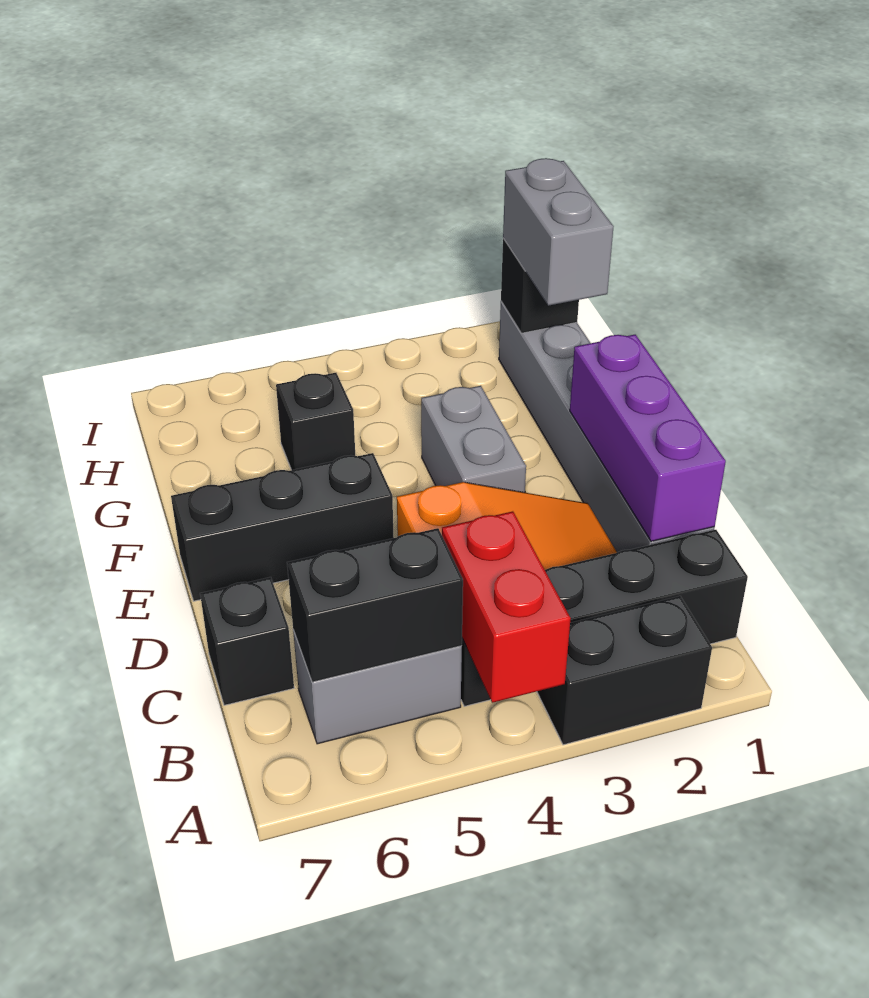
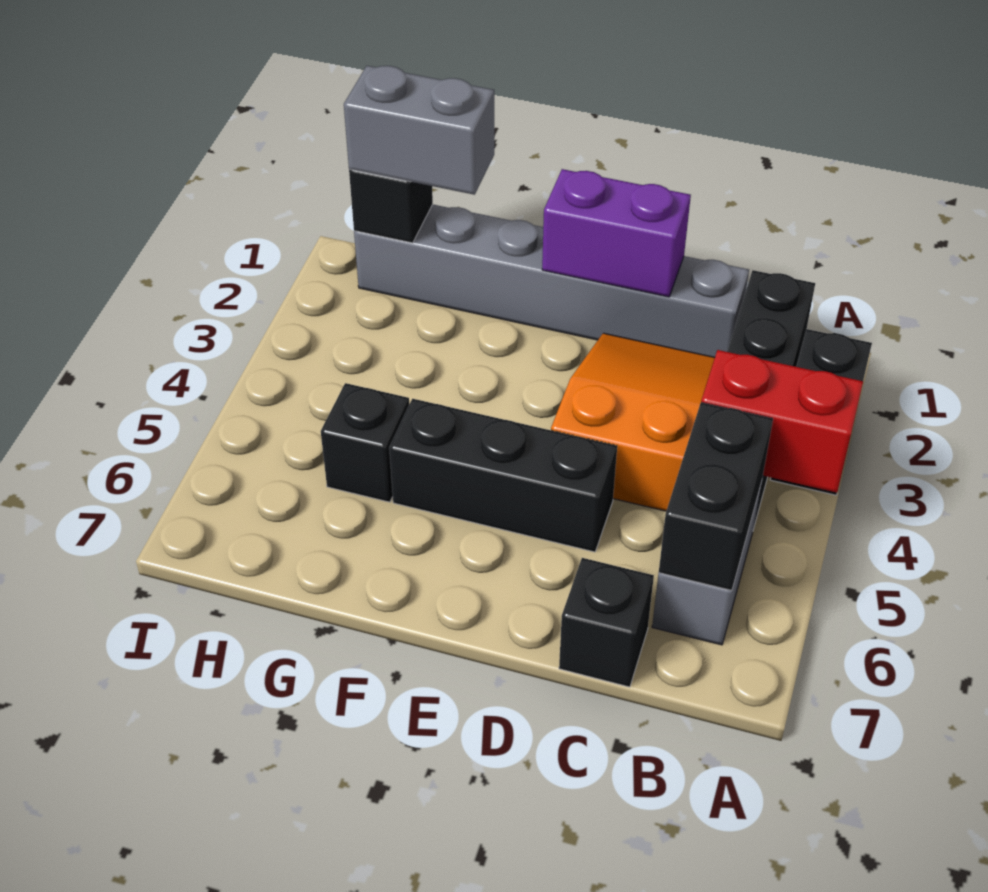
purple brick C1:E1 level 2 -> purple brick D1:E1 level 2
grey brick E3:F3 level 1 -> none
black brick E5:E7 level 1 -> black brick D5:F5 level 1

